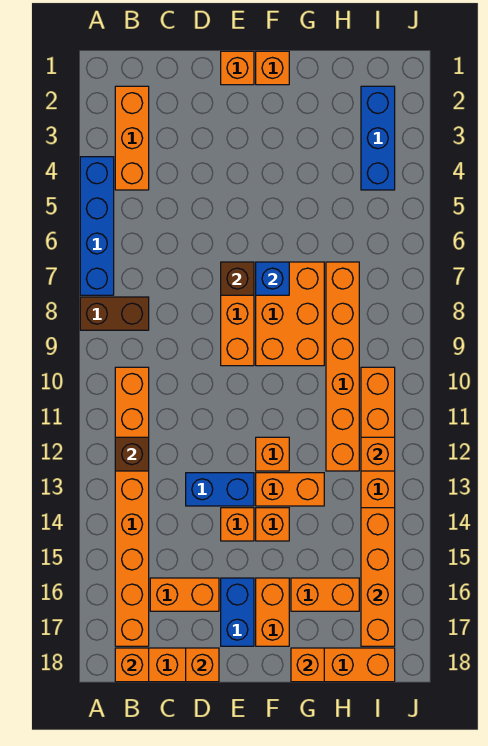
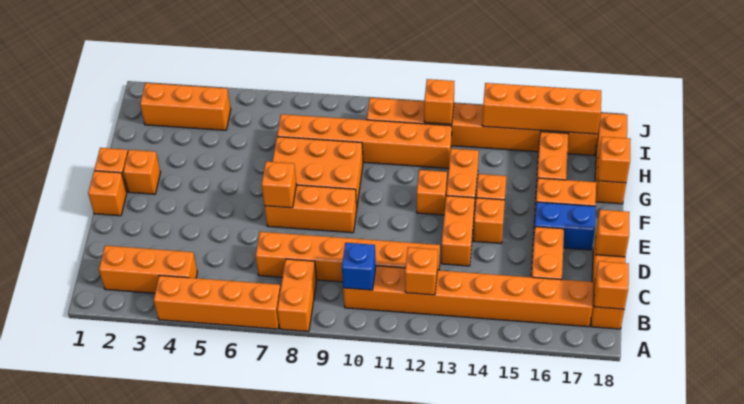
blue brick A4:A7 level 1 -> orange brick A4:A7 level 1
brown brick A8:B8 level 1 -> orange brick A8:B8 level 1
brown brick B12 level 2 -> orange brick B12 level 2
none -> orange brick C7:C12 level 1
blue brick D13:E13 level 1 -> orange brick D13:E13 level 1
brown brick E7 level 2 -> orange brick E7 level 2
none -> orange brick F2 level 1
blue brick F7 level 2 -> blue brick B10 level 2
blue brick I2:I4 level 1 -> orange brick I2:I4 level 1

